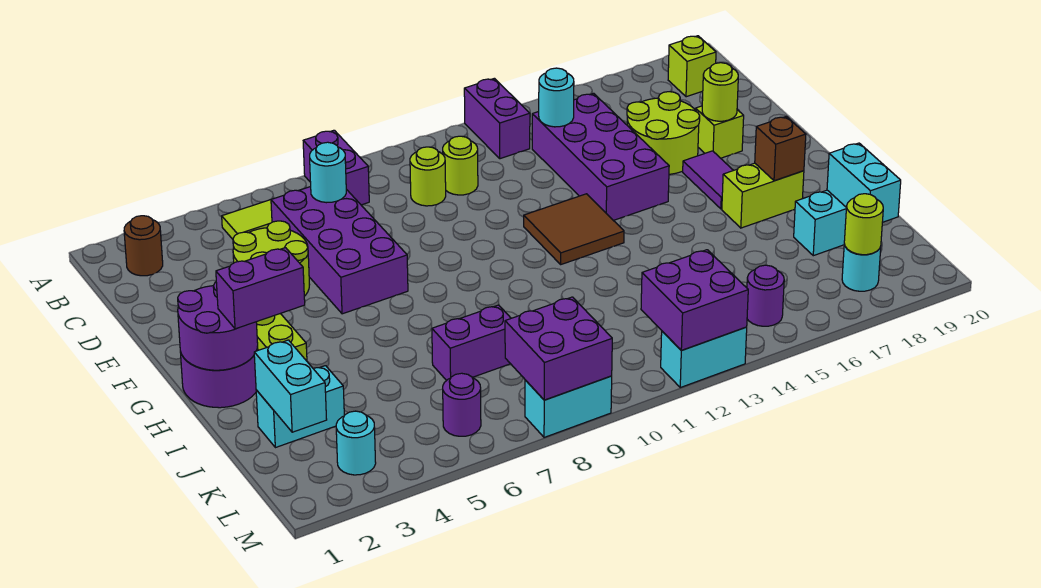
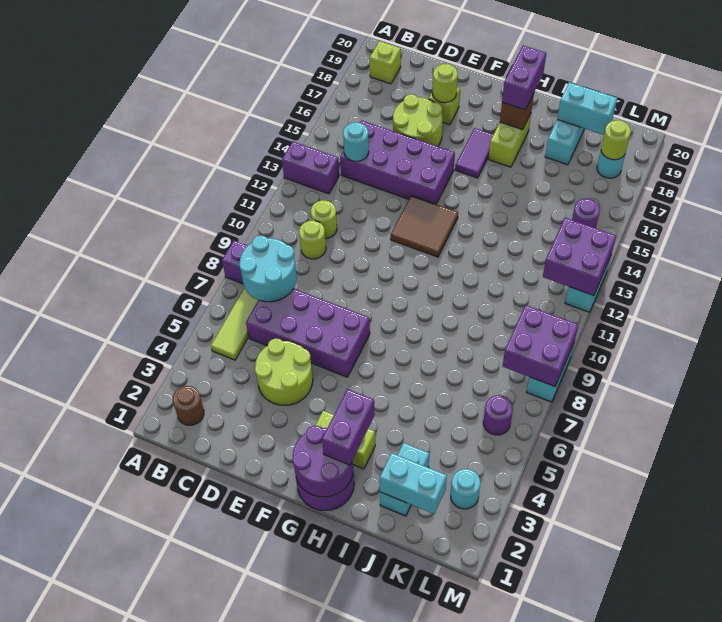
cyan round brick C7 level 2 -> cyan round brick B7:C8 level 2
purple tile F17:G17 level 1 -> purple tile G16:G17 level 1
purple brick J7:J8 level 1 -> purple brick H18:H19 level 3

